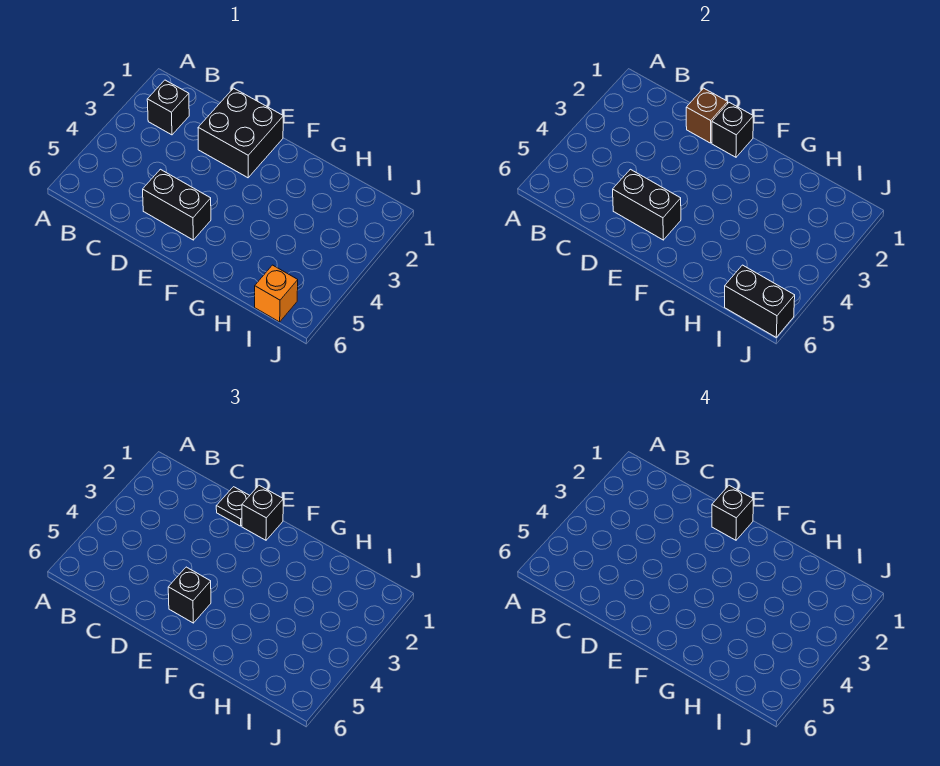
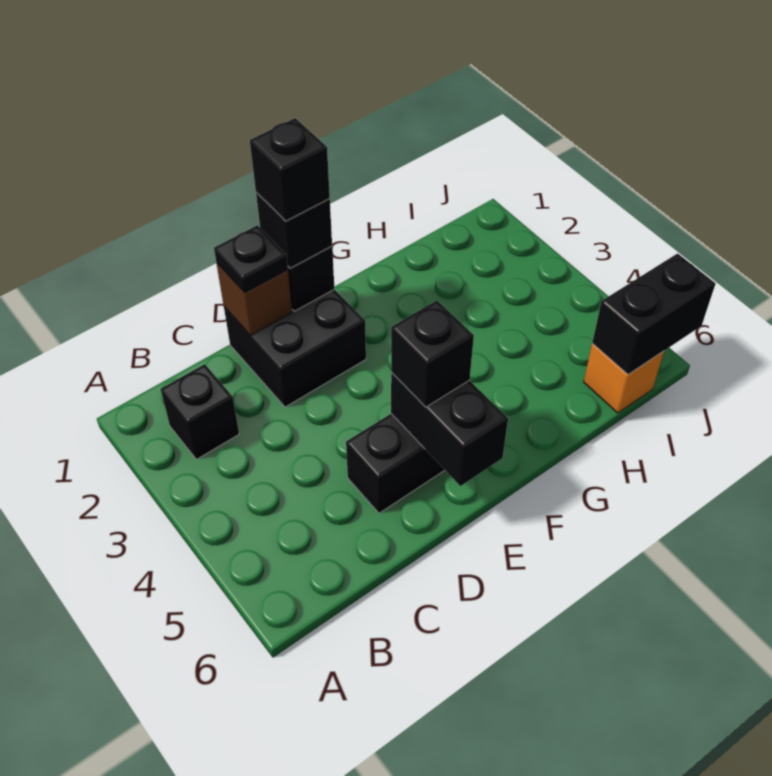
black brick D5:E5 level 2 -> black brick E5:E6 level 2

